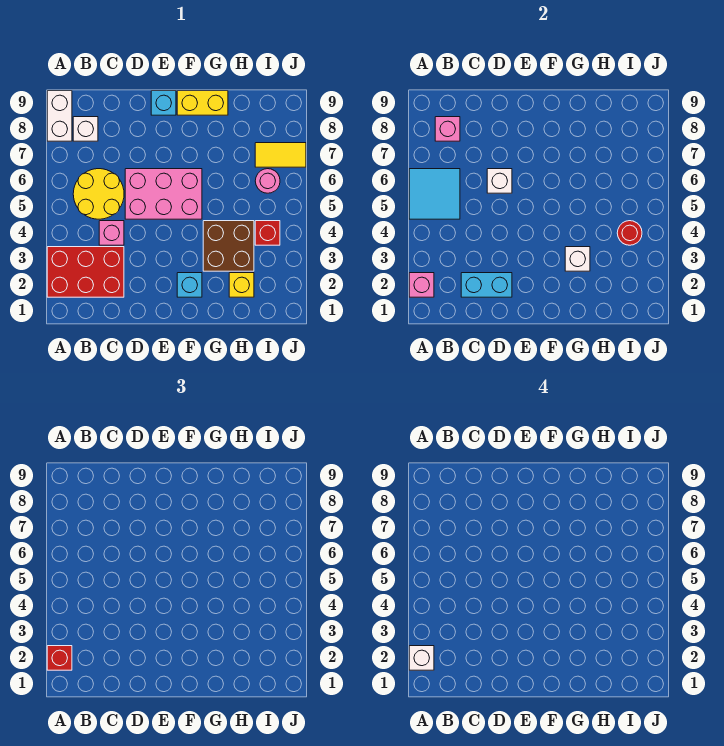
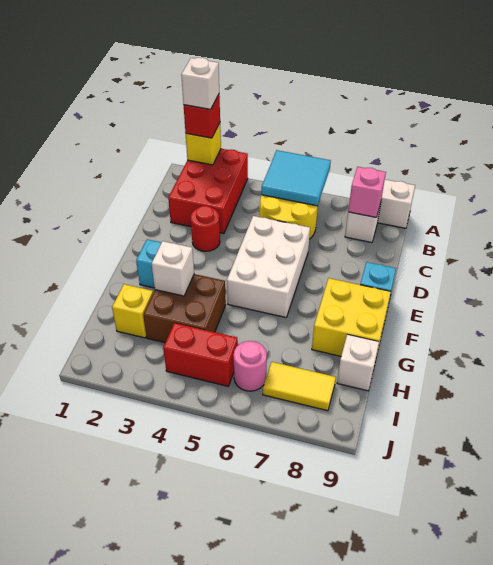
pink brick A2 level 2 -> yellow brick A2 level 2
cyan brick C2:D2 level 2 -> none
pink brick C4 level 1 -> none
pink brick D5:F6 level 1 -> white brick D5:F6 level 1
white brick D6 level 2 -> white brick H9 level 1
yellow brick F9:G9 level 1 -> yellow brick F8:G9 level 1
red brick I4 level 1 -> red brick I4:I5 level 1
red round brick I4 level 2 -> red round brick D3 level 1
yellow tile I7:J7 level 1 -> yellow tile I7:I8 level 1

